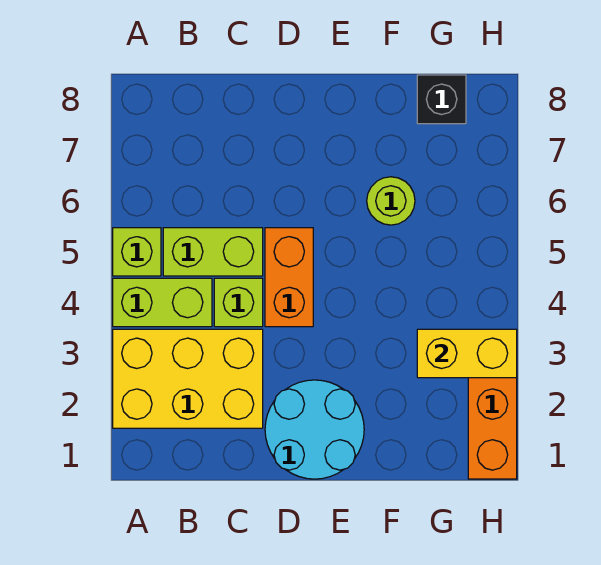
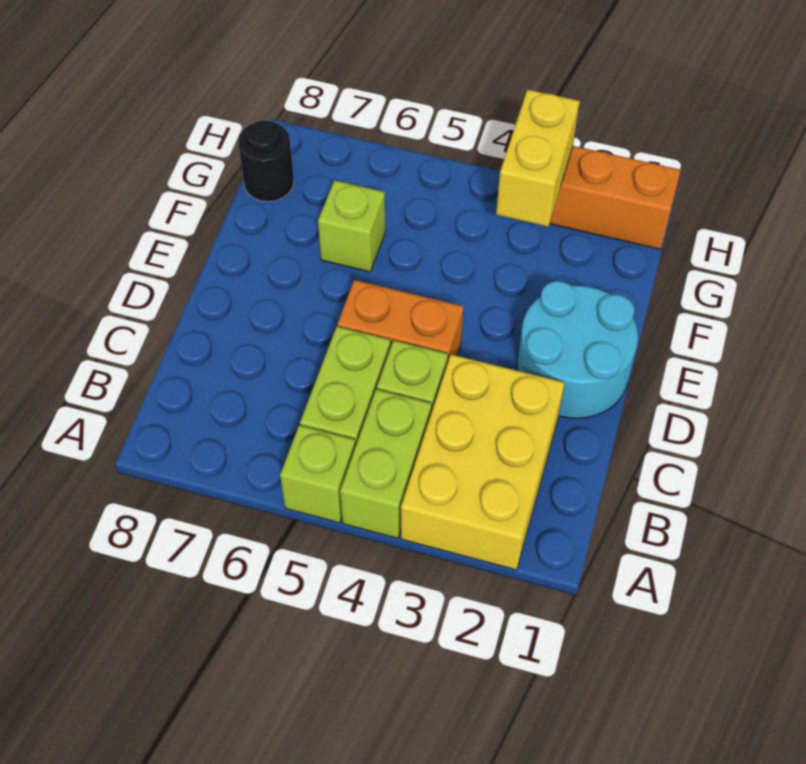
lime round brick F6 level 1 -> lime brick F6 level 1
black brick G8 level 1 -> black round brick G8 level 1

